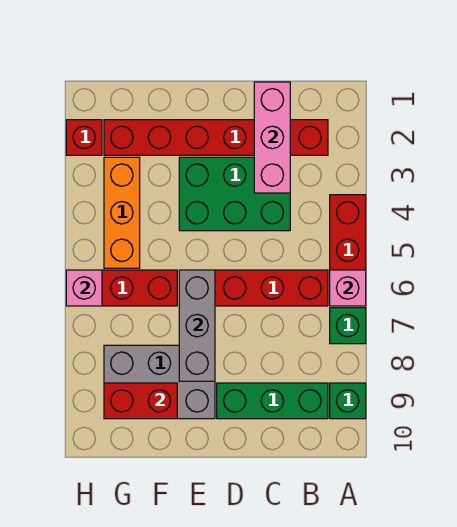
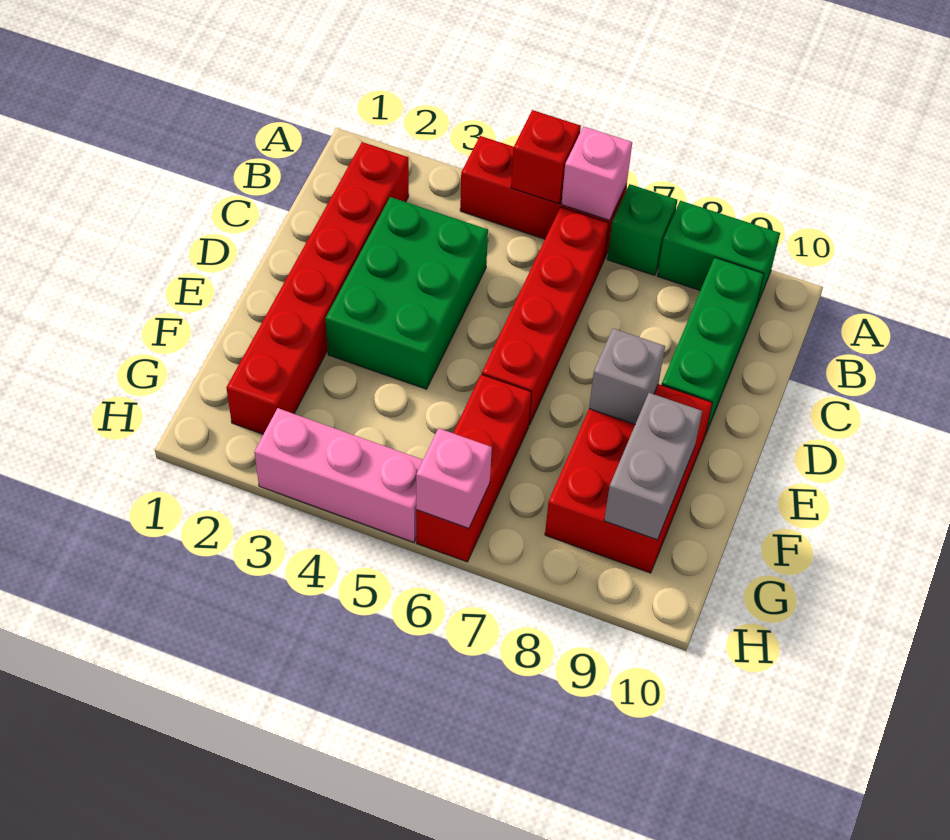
green brick A9 level 1 -> green brick A8:A9 level 1
pink brick C1:C3 level 2 -> pink brick H3:H5 level 1
grey brick E6:E8 level 2 -> grey brick E8 level 2
grey brick E8:G9 level 1 -> red brick E8:G9 level 1
red brick F9:G9 level 2 -> grey brick F9:G9 level 2
orange brick G3:G5 level 1 -> none
red brick H2 level 1 -> red brick A5 level 2

